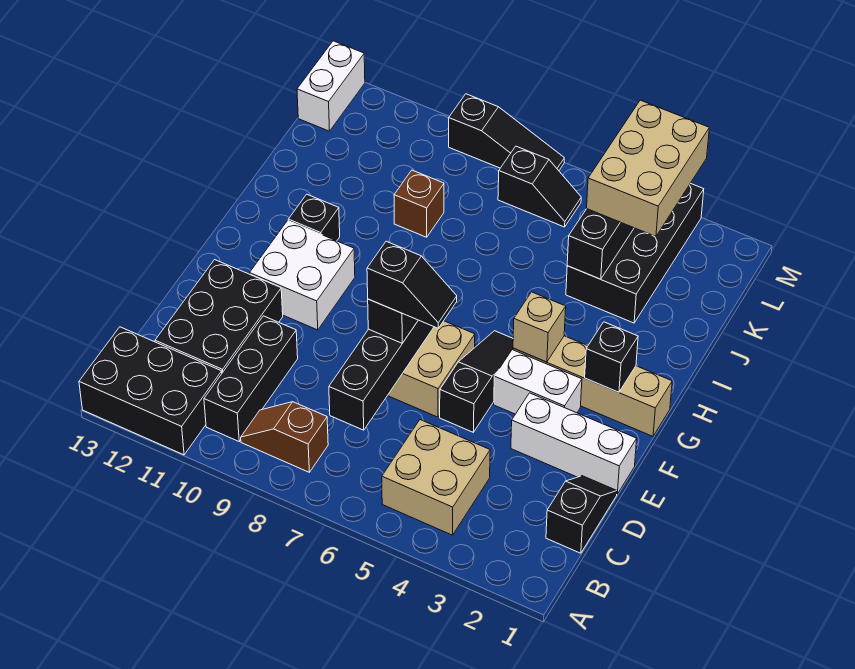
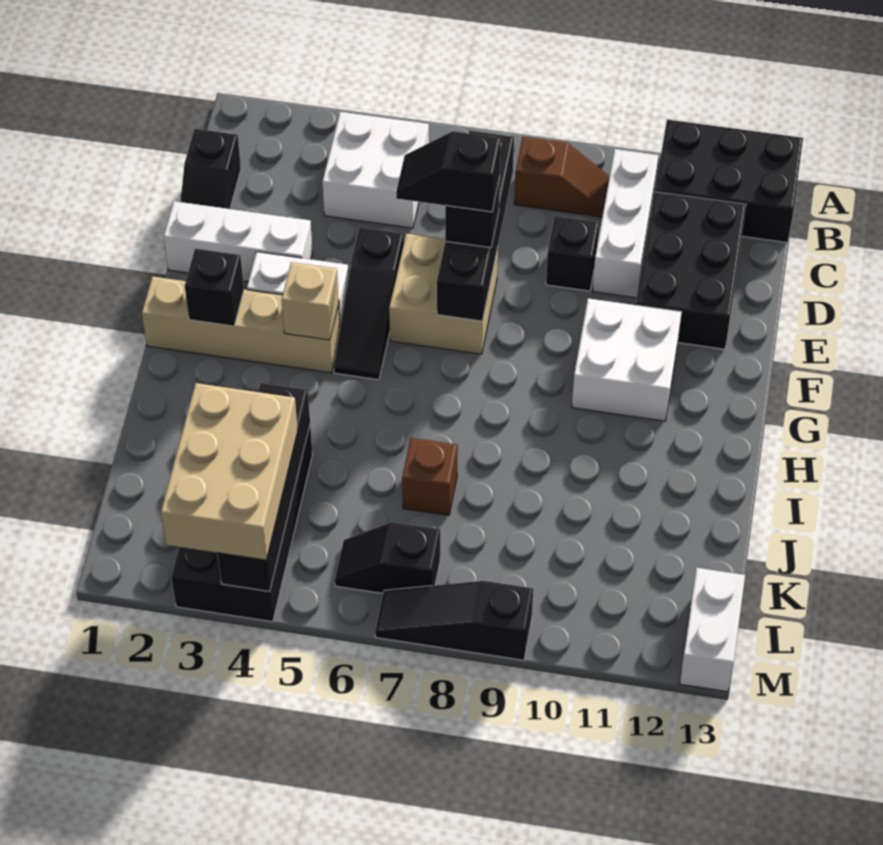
tan brick B4:C5 level 1 -> white brick B4:C5 level 1
black brick B10:D10 level 1 -> white brick B10:D10 level 1
black brick H11 level 1 -> black brick D9 level 1
brown brick J9 level 1 -> brown brick J7 level 1

